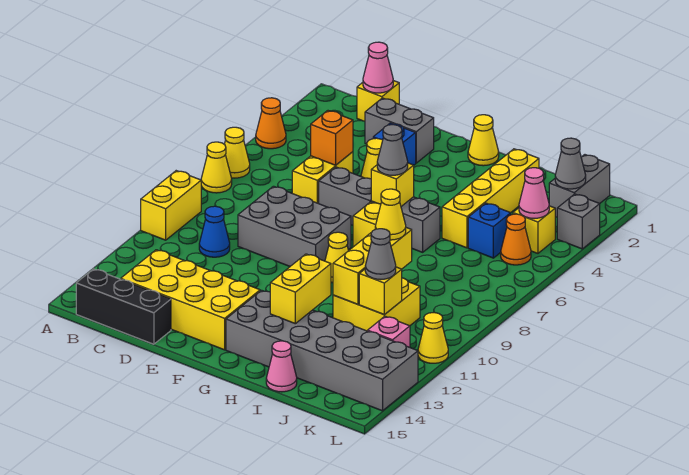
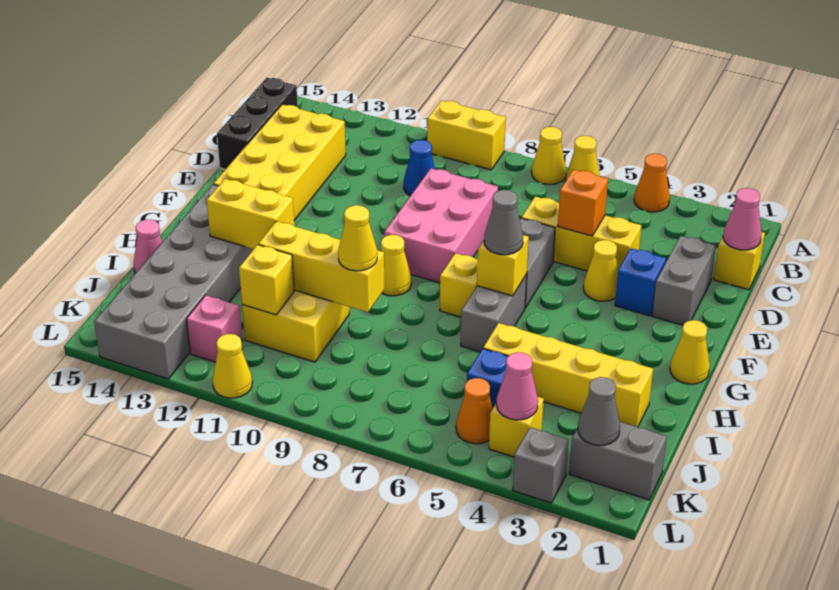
yellow brick D5:D6 level 1 -> yellow brick D4:D6 level 1
grey brick D8:F9 level 1 -> pink brick D8:F9 level 1
grey cone J11 level 3 -> none

